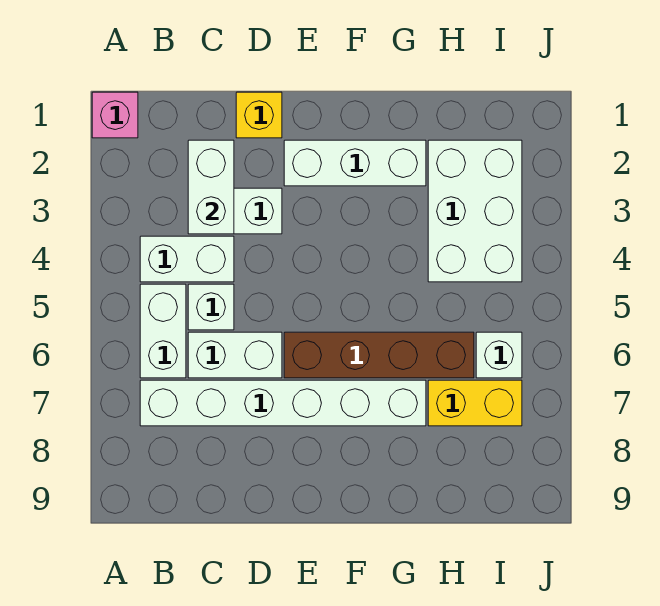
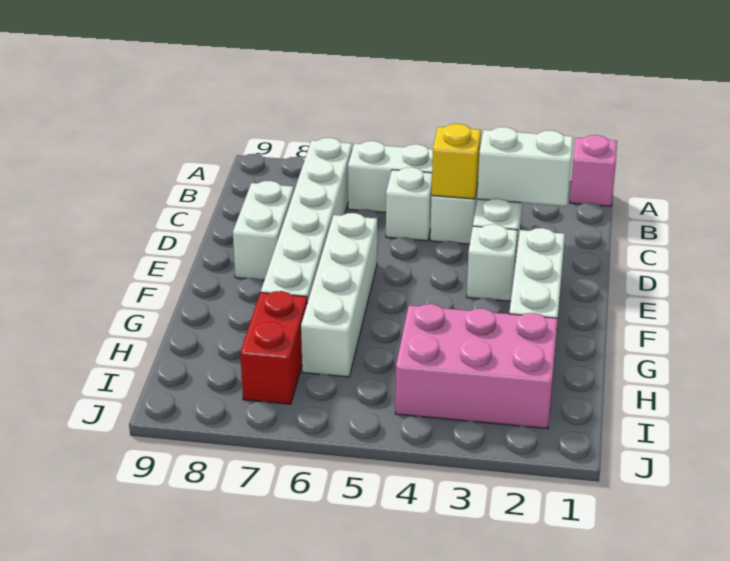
white brick C6:D6 level 1 -> white brick D8:E8 level 1
yellow brick D1 level 1 -> yellow brick C4 level 2
brown brick E6:H6 level 1 -> white brick E6:H6 level 1
white brick H2:I4 level 1 -> pink brick H2:I4 level 1
yellow brick H7:I7 level 1 -> red brick H7:I7 level 1
white brick I6 level 1 -> white brick E3 level 1

